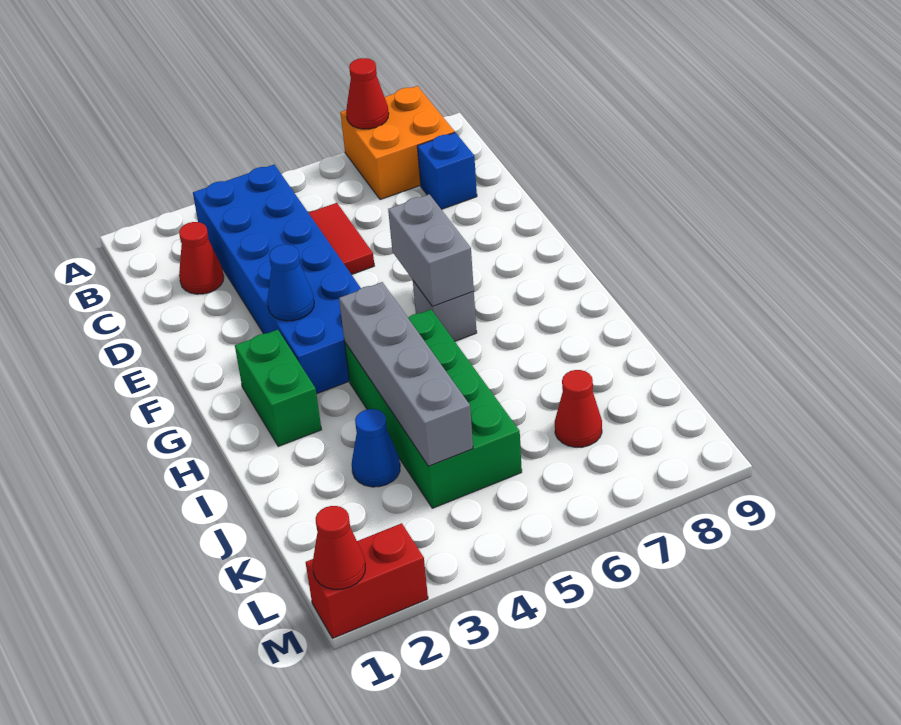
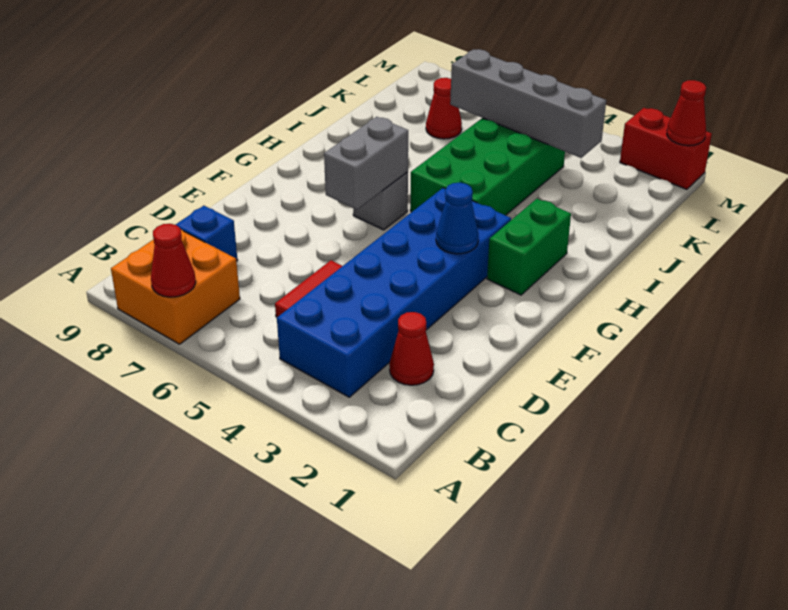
grey brick H4:K4 level 2 -> grey brick K3:K6 level 2
blue cone J3 level 1 -> none

